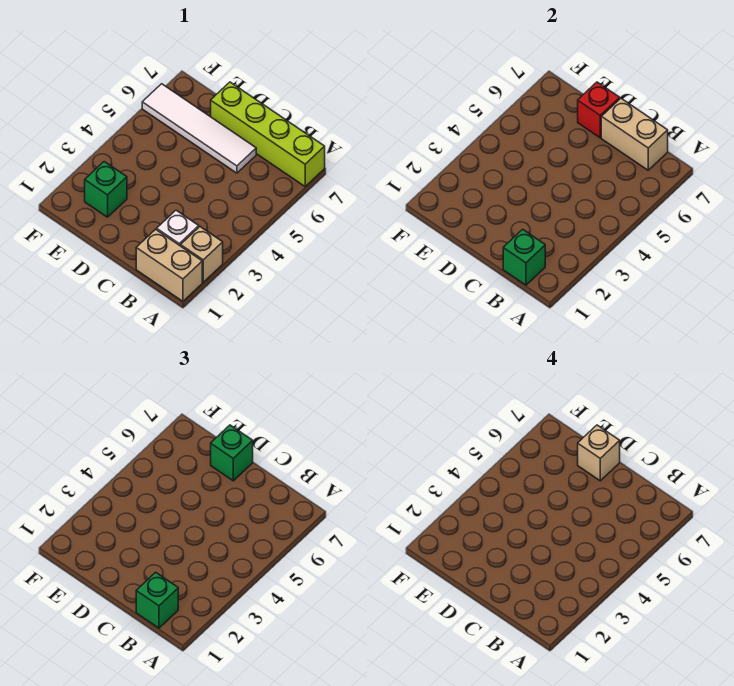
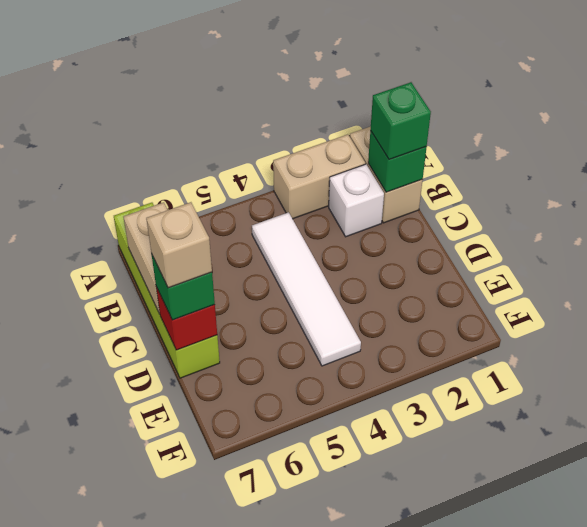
tan brick A2 level 1 -> tan brick A2:A3 level 1
white tile C6:F6 level 1 -> white tile B4:E4 level 1
green brick E2 level 1 -> none

